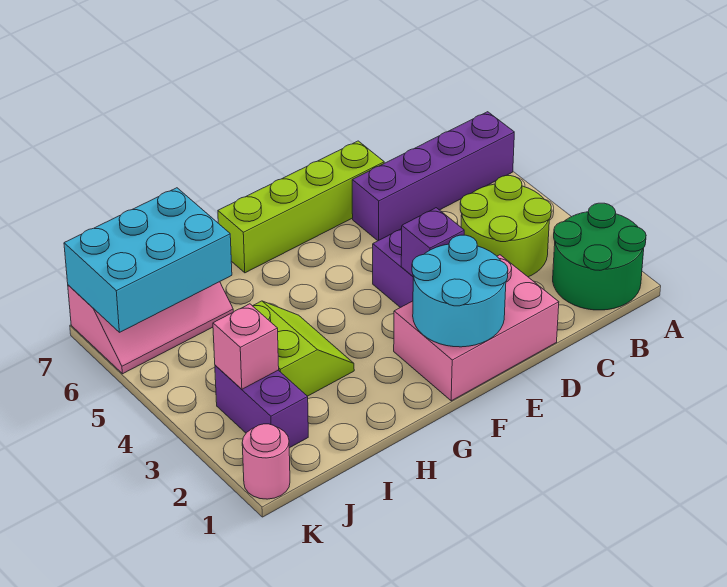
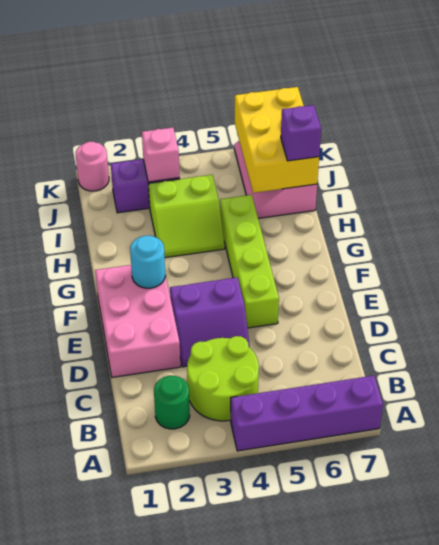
green round brick A1:B2 level 1 -> green round brick B2 level 1
purple brick A6:D6 level 1 -> purple brick A4:A7 level 1
lime brick D7:G7 level 1 -> lime brick E5:H5 level 1
cyan round brick E1:F2 level 2 -> cyan round brick F2 level 2
purple brick E3 level 2 -> purple brick I7 level 3
cyan brick I6:K7 level 2 -> yellow brick I6:K7 level 2

